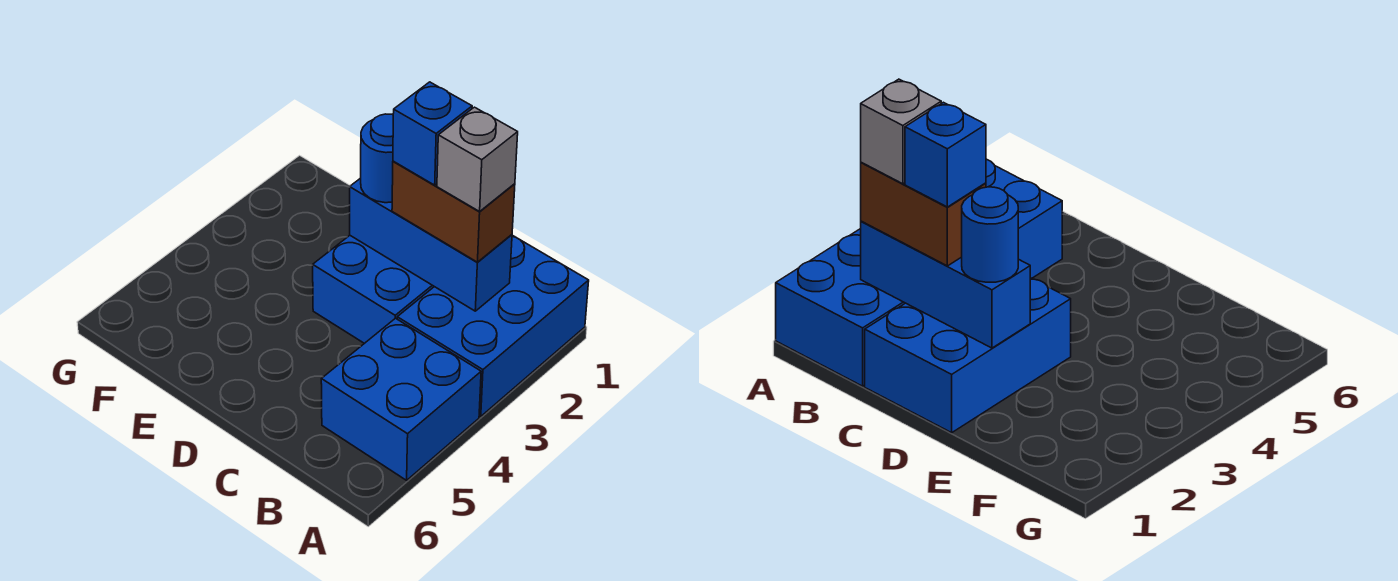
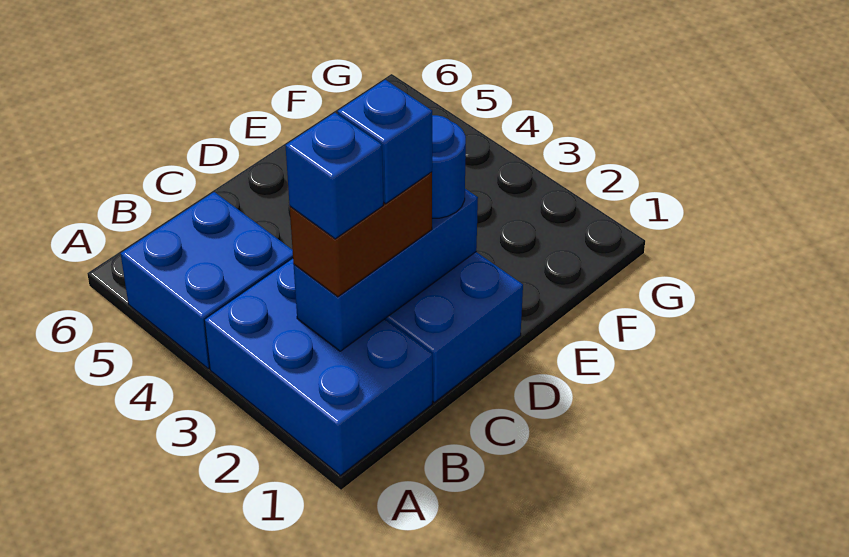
grey brick B2 level 4 -> blue brick B2 level 4

